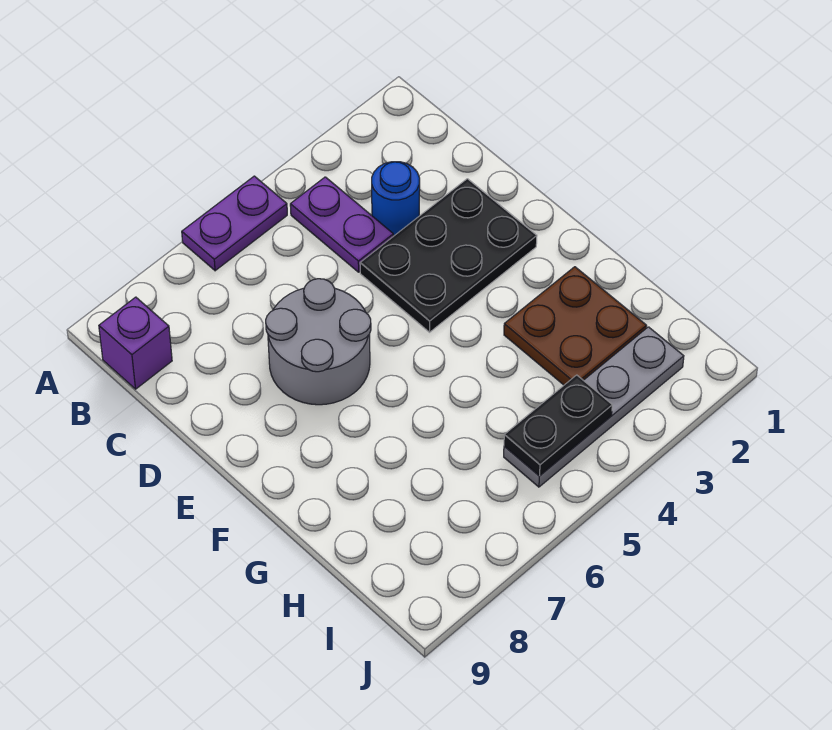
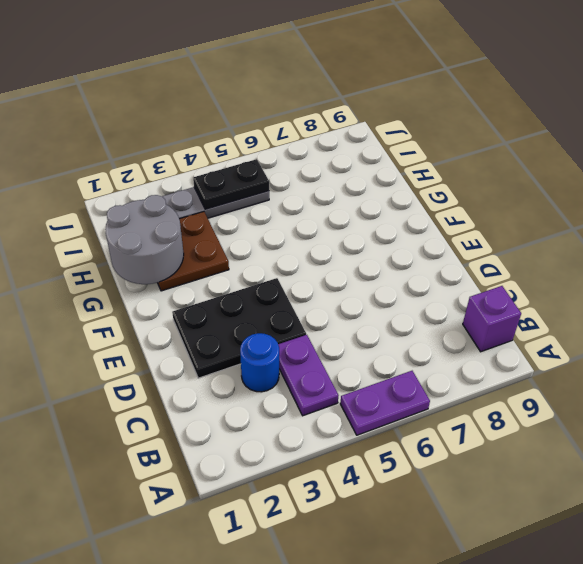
grey round brick D6:E7 level 1 -> grey round brick G1:H2 level 2

